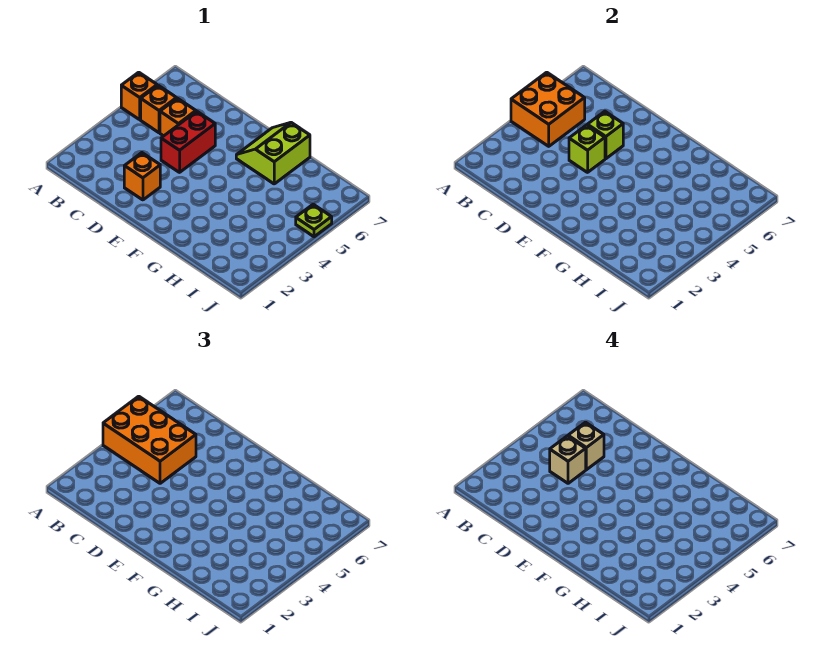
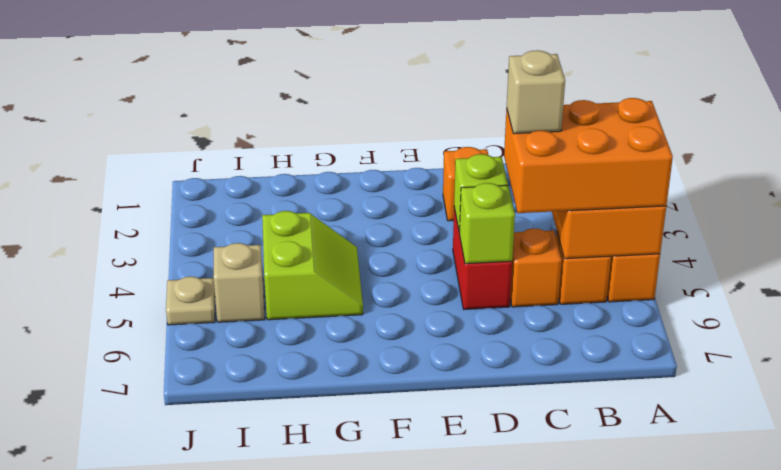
tan brick C5 level 4 -> tan brick I5 level 1
lime slope F6:G7 level 1 top G -> lime slope G4:H5 level 1 top H
lime plate J5 level 1 -> tan plate J5 level 1

